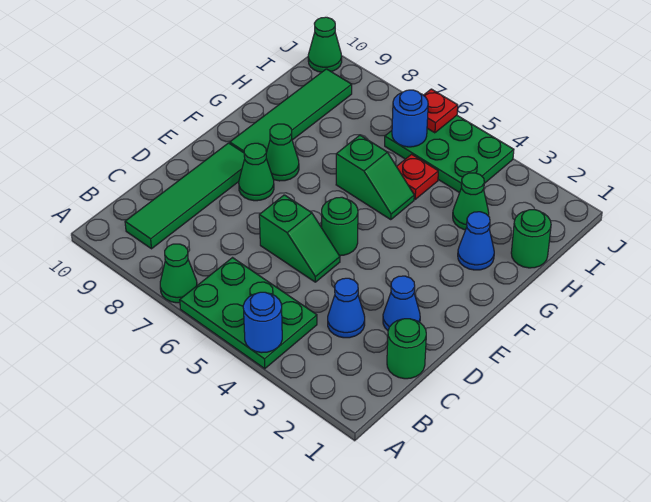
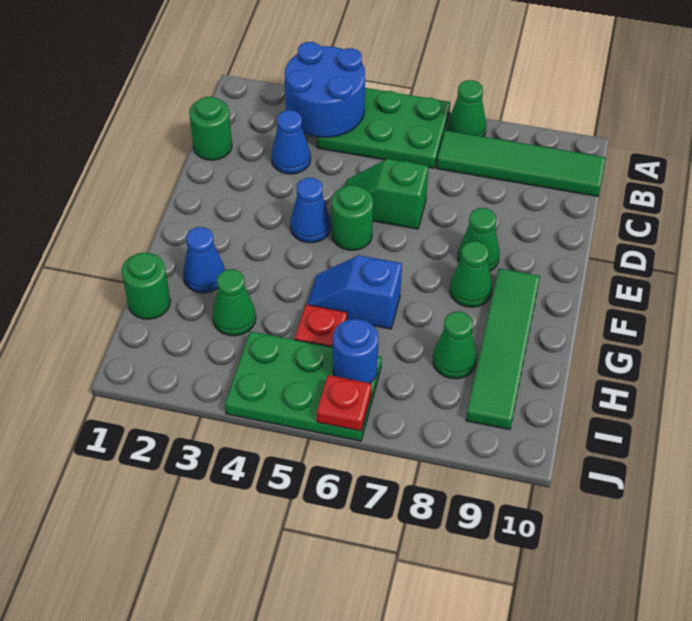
blue round brick A4 level 2 -> blue round brick A3:B4 level 2
green tile B9:E9 level 1 -> green tile B7:B10 level 1
blue cone D2 level 1 -> blue cone E4 level 1
green slope G5:G6 level 1 top 6 -> blue slope G5:G6 level 1 top 6
green cone J10 level 1 -> green cone H8 level 1

